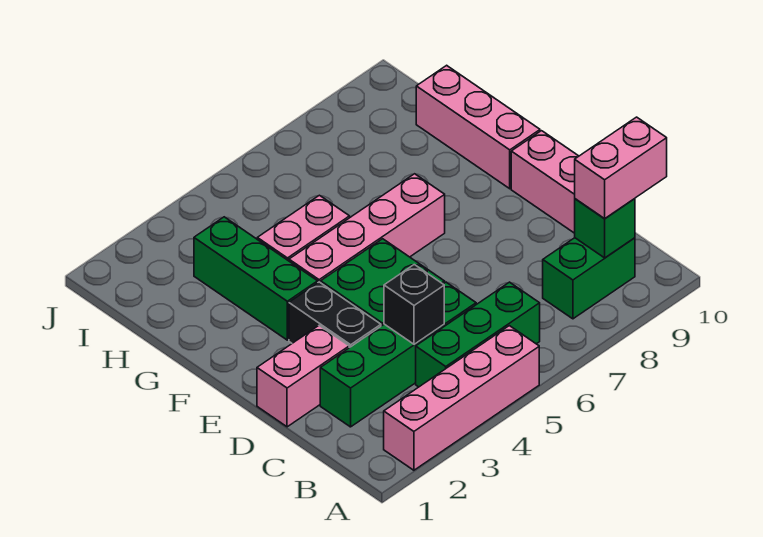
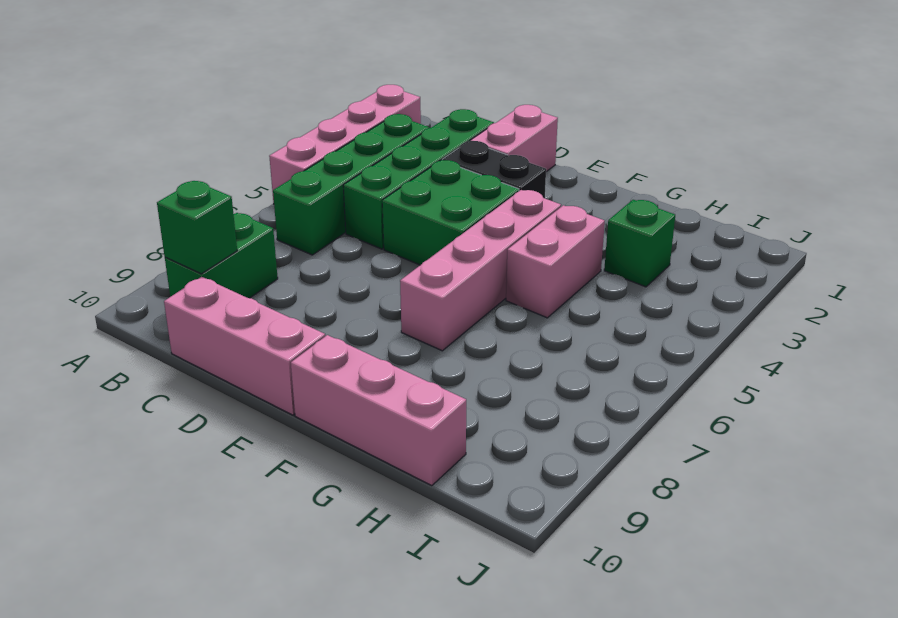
green brick B4:B6 level 1 -> green brick B3:B6 level 1
pink brick B9:B10 level 3 -> none
black brick C4 level 2 -> none
green brick F3:H3 level 1 -> green brick H3 level 1

